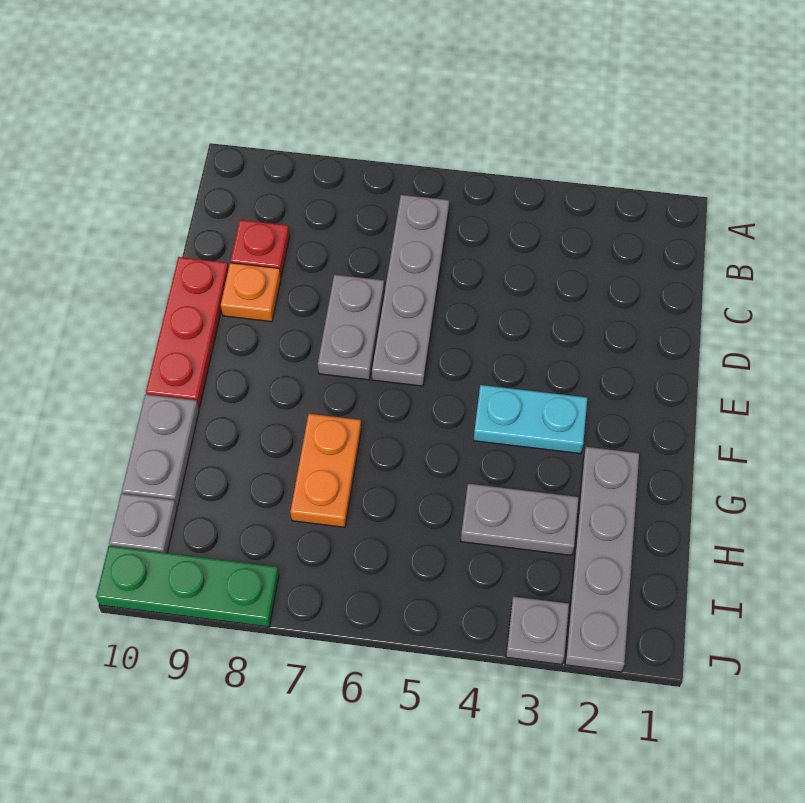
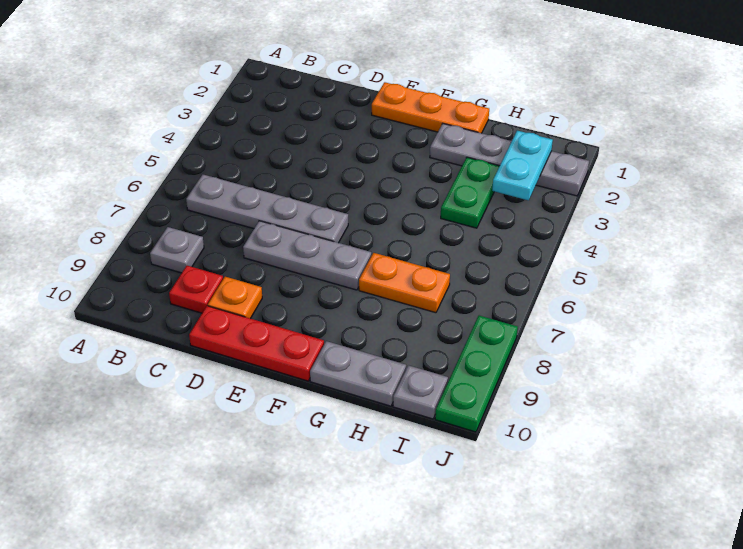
grey plate D7:E7 level 1 -> grey plate D7:F7 level 1
none -> orange plate E1:G1 level 1
cyan plate F3:F4 level 1 -> cyan plate I2:I3 level 2
grey plate H3:H4 level 1 -> green plate H3:H4 level 1
grey plate J3 level 1 -> grey plate B8 level 1

